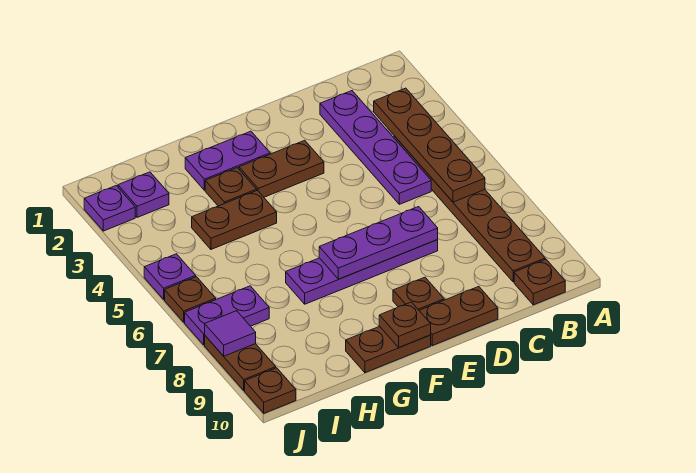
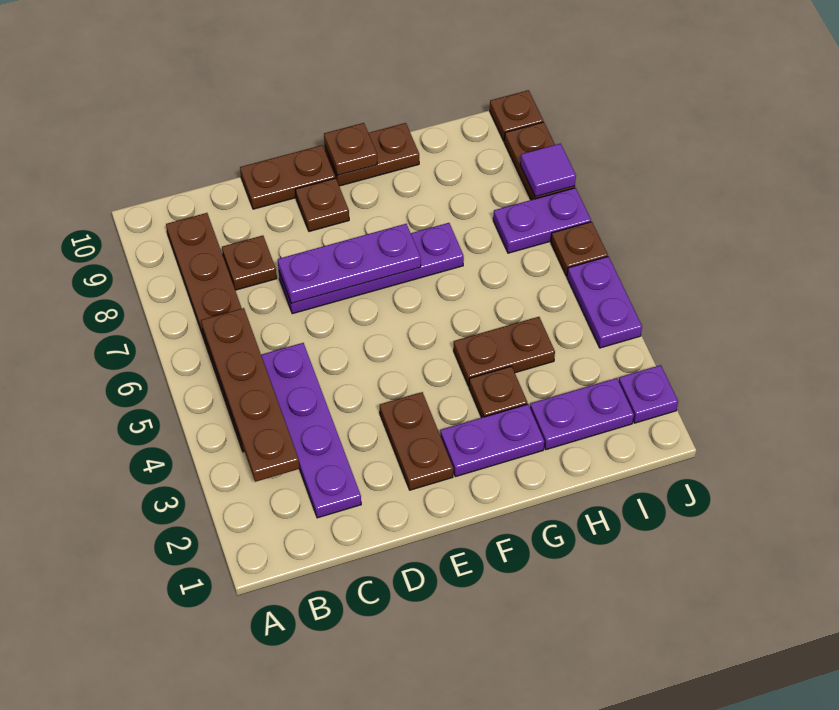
brown plate B10 level 1 -> brown plate C8 level 1
brown plate E3:F3 level 1 -> brown plate E2:E3 level 1
purple plate I2 level 1 -> purple plate H2:I2 level 1
purple plate J5 level 1 -> purple plate J4:J5 level 1

